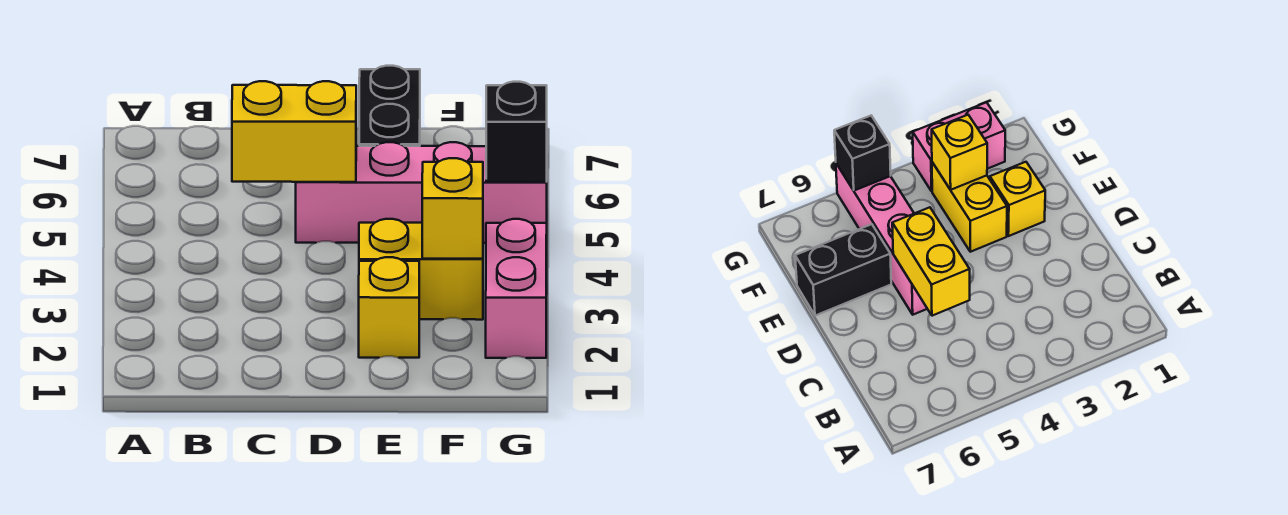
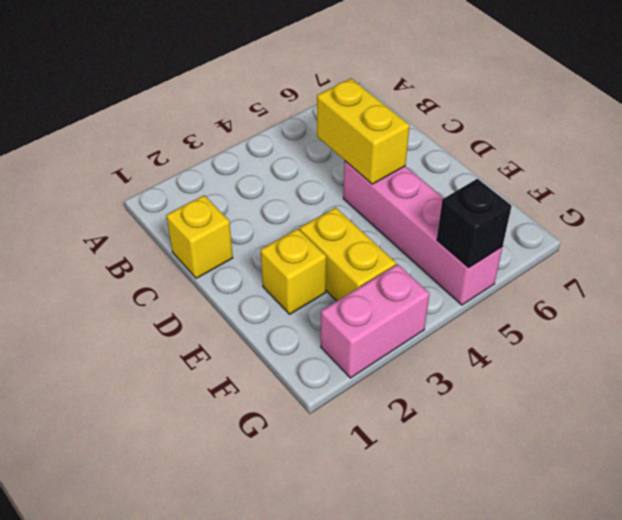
black brick E6:E7 level 1 -> none
yellow brick F3 level 2 -> yellow brick C1 level 1

